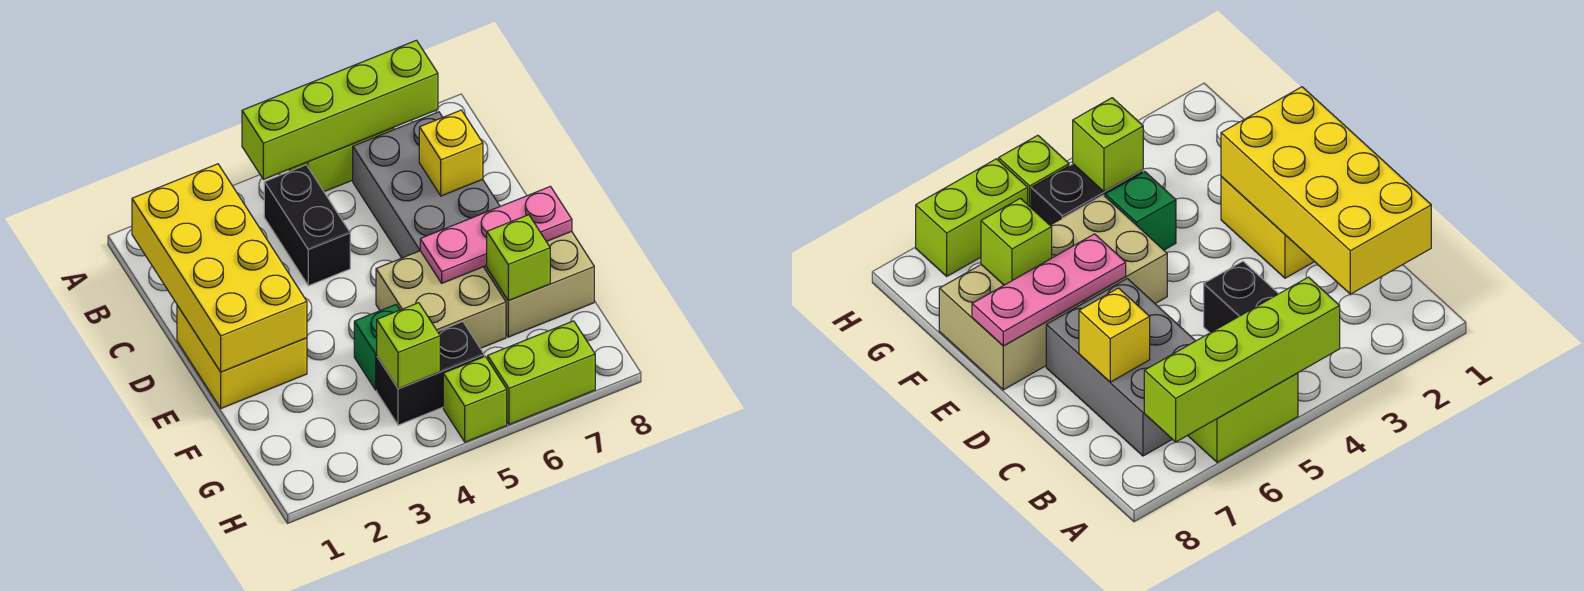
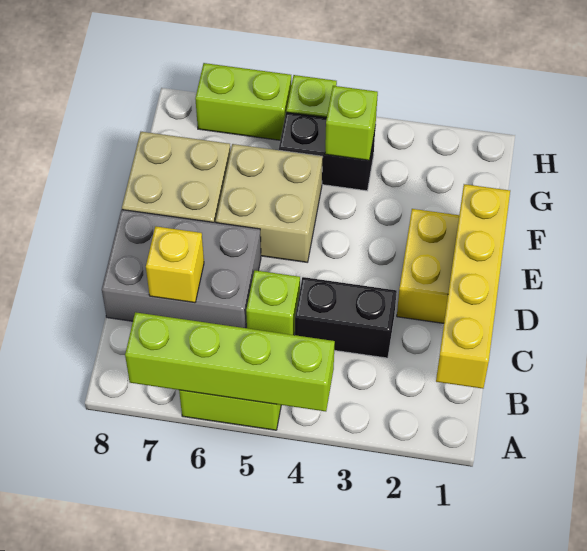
yellow brick B1:E2 level 2 -> yellow brick B1:E1 level 2
black brick B4:C4 level 1 -> black brick C3:C4 level 1
grey brick B6:D7 level 1 -> grey brick C6:D8 level 1
pink plate E6:E8 level 2 -> none
green brick F4 level 1 -> none
lime brick F7 level 2 -> lime brick C5 level 1

